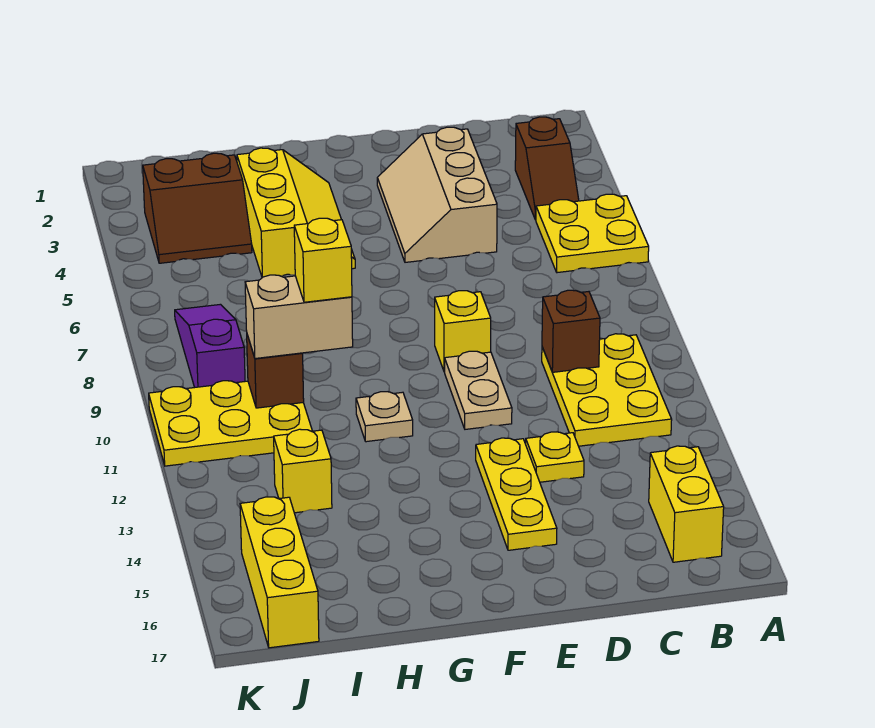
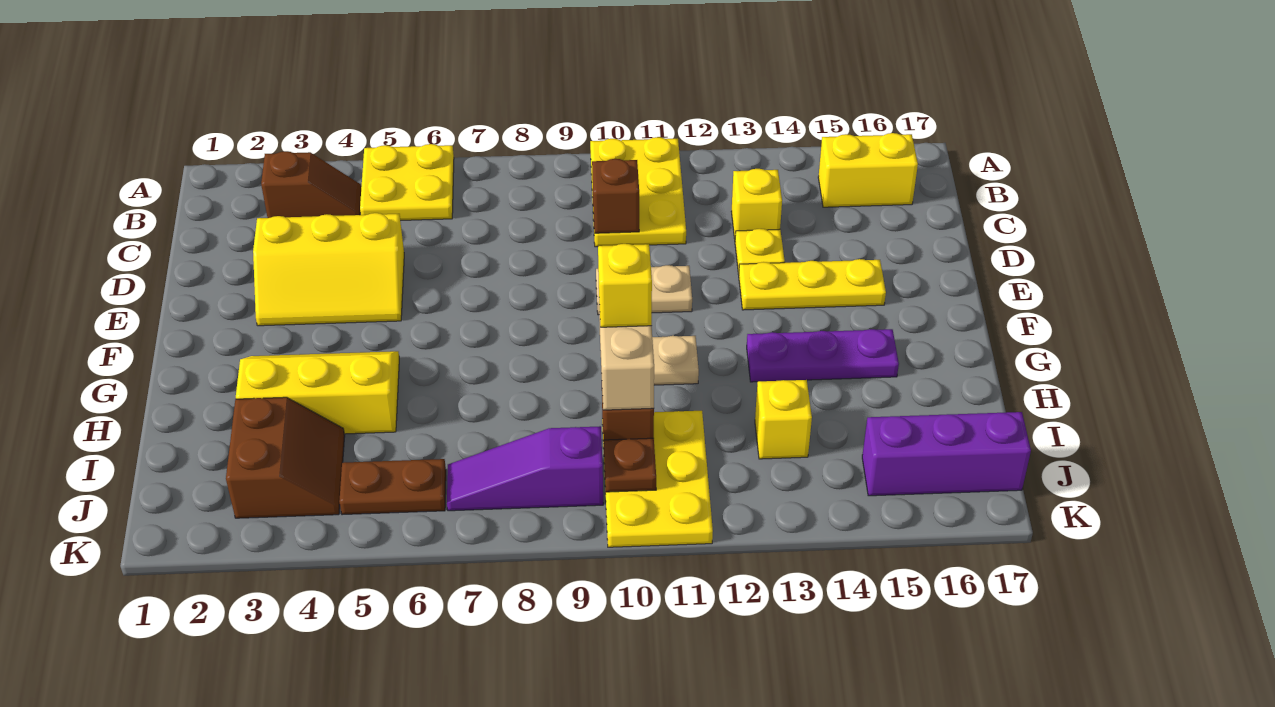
yellow plate B10:C12 level 1 -> yellow plate A10:C11 level 1
tan slope D3:E5 level 1 top D -> yellow slope D3:E5 level 1 top D
yellow brick E9 level 1 -> yellow brick C13 level 1
none -> purple plate G13:G15 level 1
none -> brown plate J5:J6 level 1
none -> brown plate J10 level 2
yellow brick J15:J17 level 1 -> purple brick J15:J17 level 1

